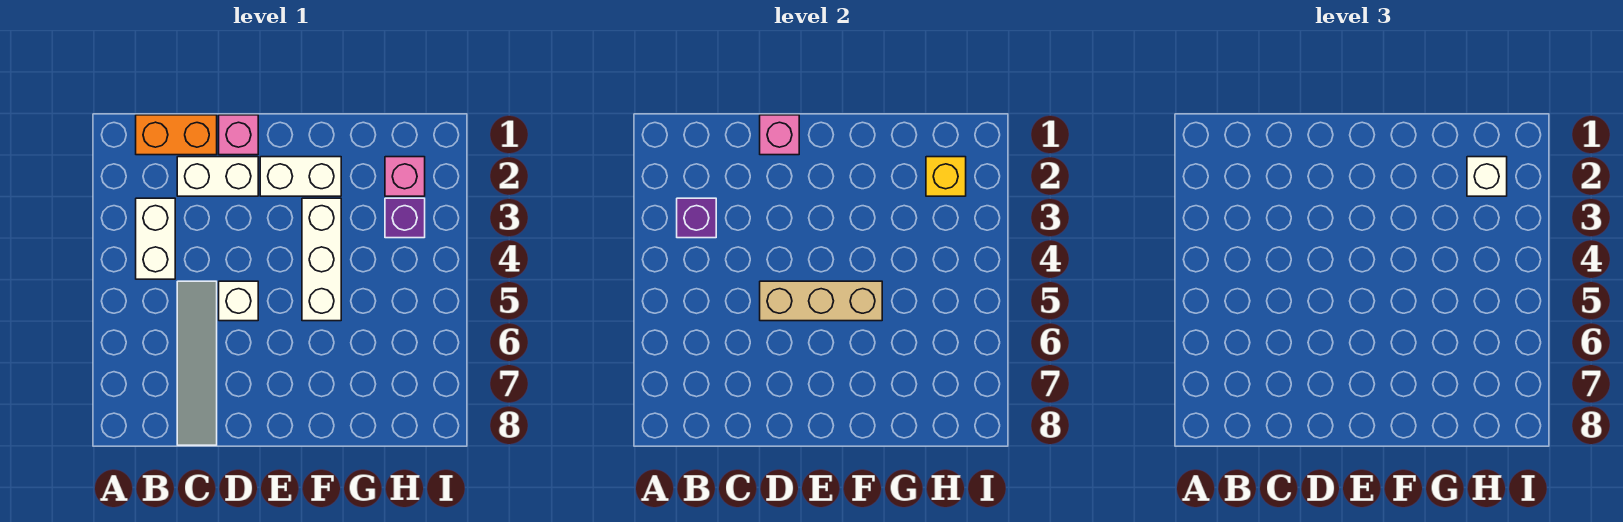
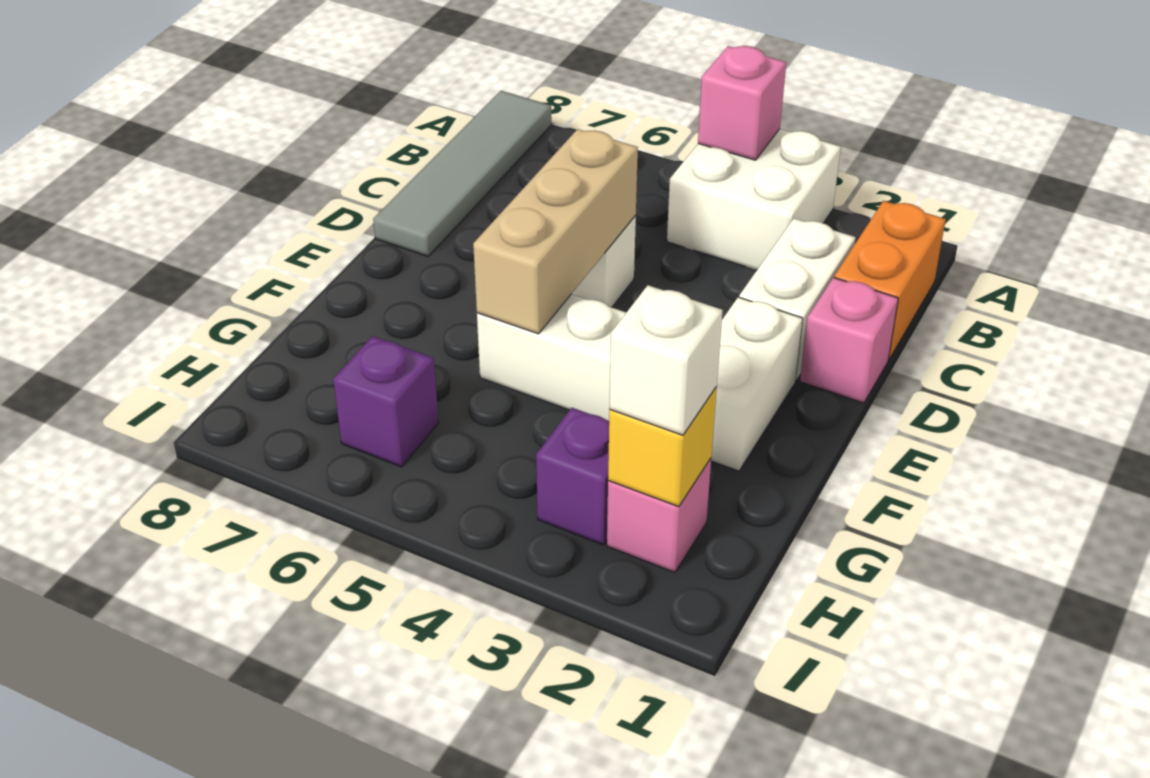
white brick B3:B4 level 1 -> white brick A3:B4 level 1
purple brick B3 level 2 -> purple brick H6 level 1
grey tile C5:C8 level 1 -> grey tile A8:D8 level 1
pink brick D1 level 2 -> pink brick A4 level 2

